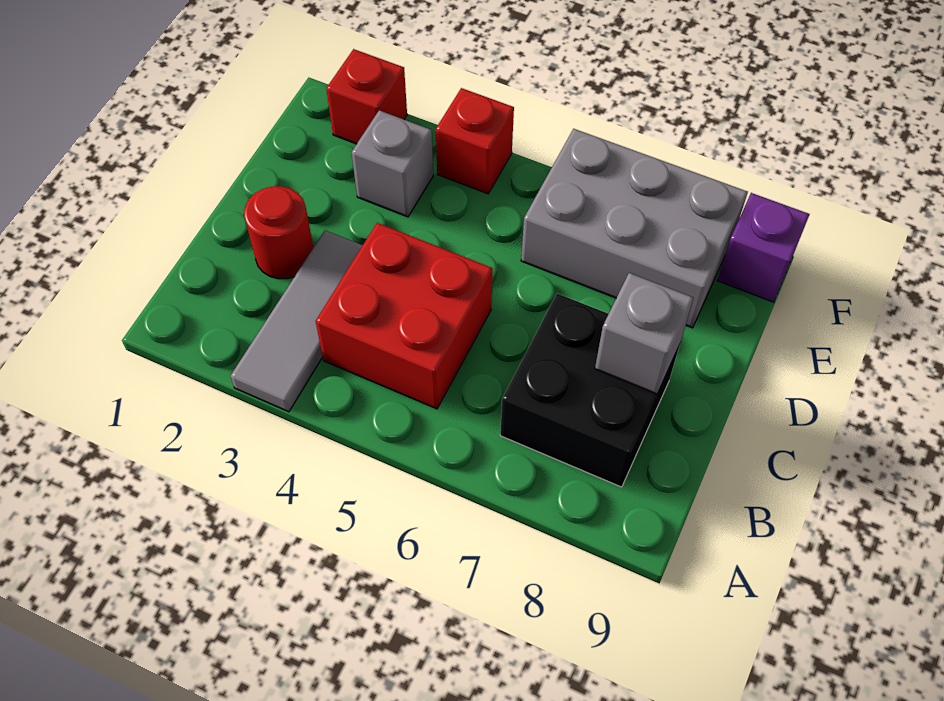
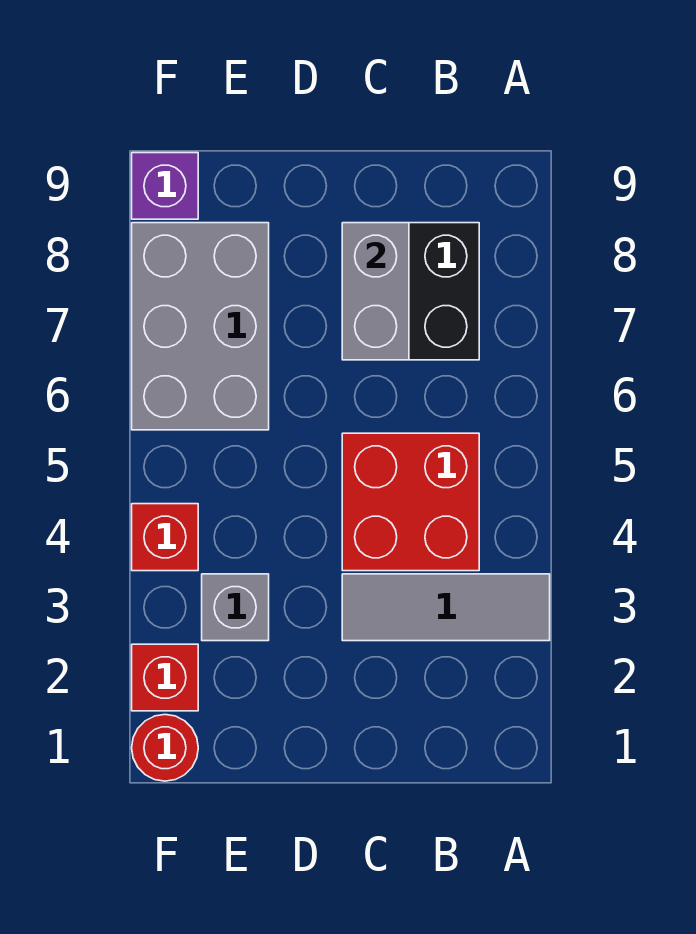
red round brick C2 level 1 -> red round brick F1 level 1
grey brick C8 level 2 -> grey brick C7:C8 level 2

